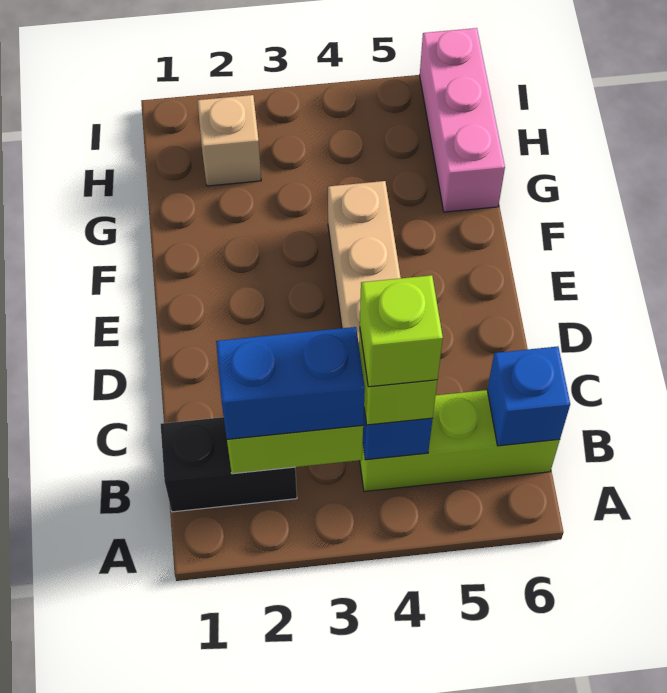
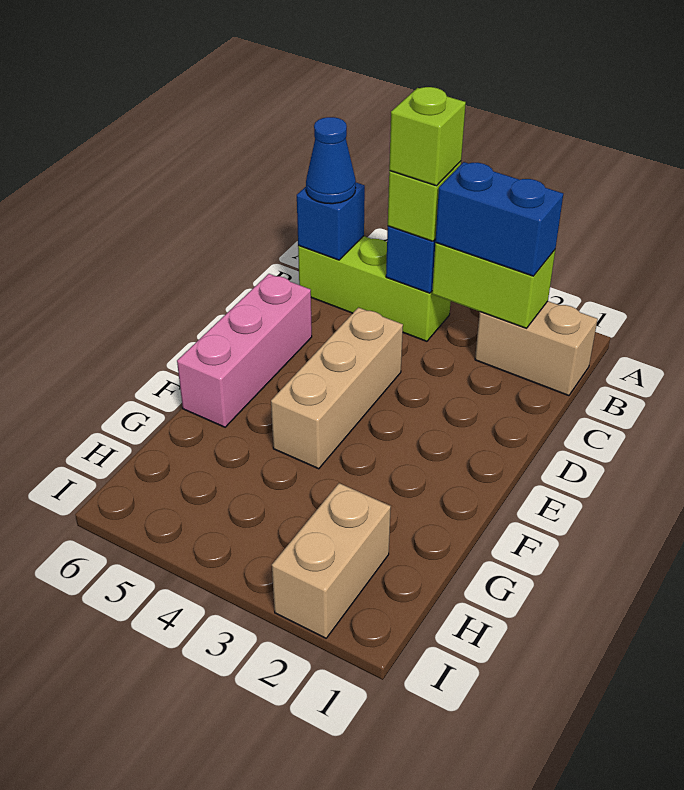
black brick B1:B2 level 1 -> tan brick B1:B2 level 1
none -> blue cone B6 level 3
pink brick G6:I6 level 1 -> pink brick D6:F6 level 1
tan brick H2 level 1 -> tan brick H2:I2 level 1

